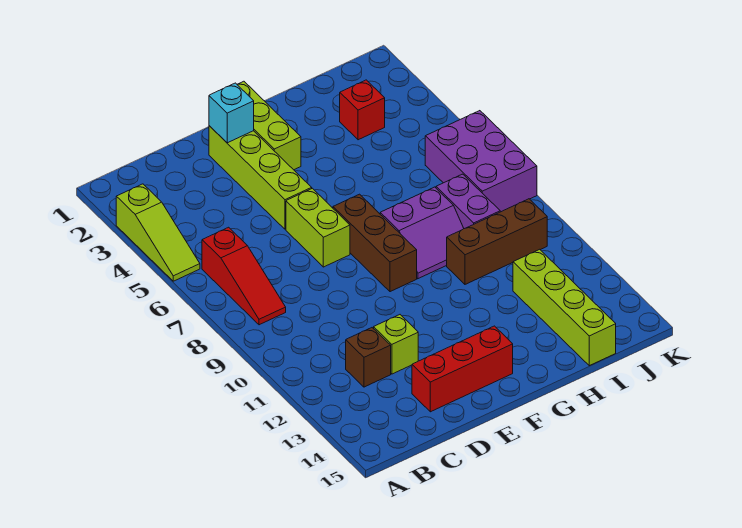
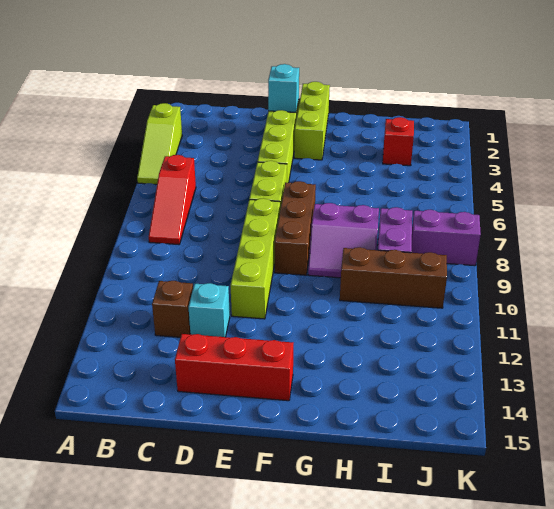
lime brick D12 level 1 -> cyan brick D12 level 1
lime brick I12:I15 level 1 -> lime brick E8:E11 level 1
purple brick J6:K8 level 1 -> purple brick J8:K8 level 1

